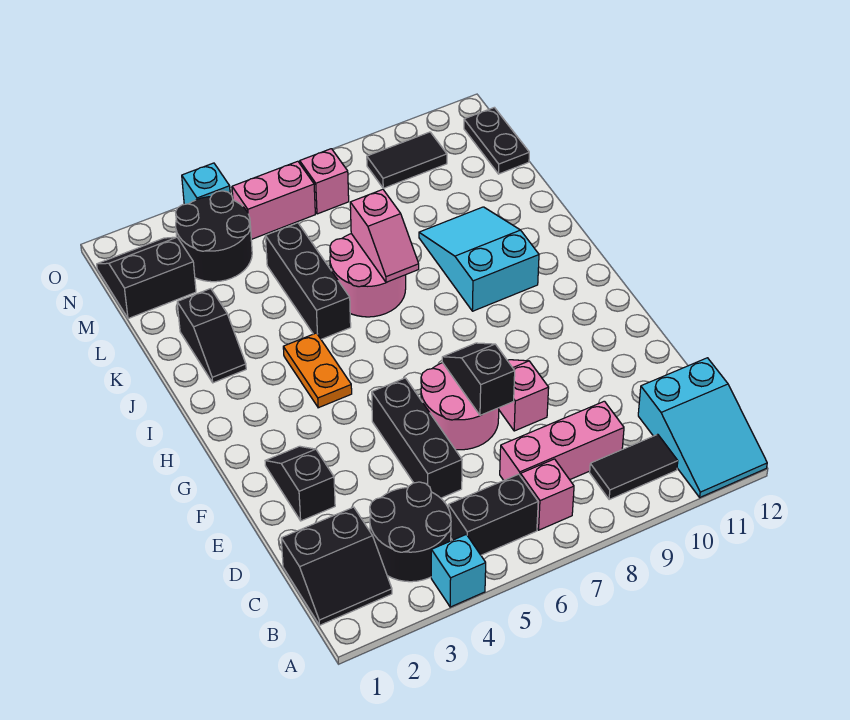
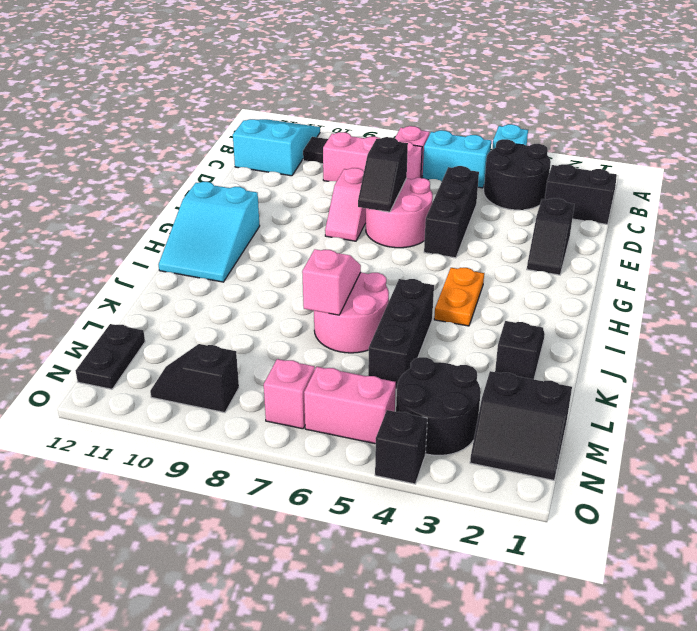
black brick B5:B6 level 1 -> cyan brick B5:B6 level 1
cyan slope I9:K10 level 1 top I -> cyan slope G11:I12 level 1 top G
black tile N9:N10 level 1 -> black slope N9:N10 level 1 top 9
cyan brick O4 level 1 -> black brick O4 level 1

